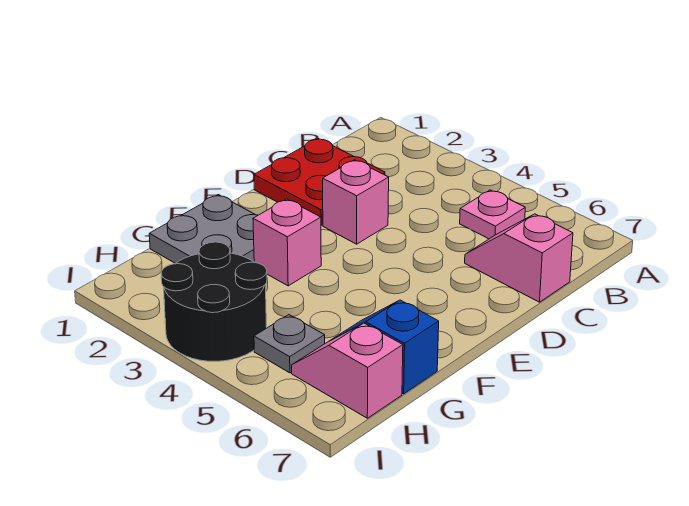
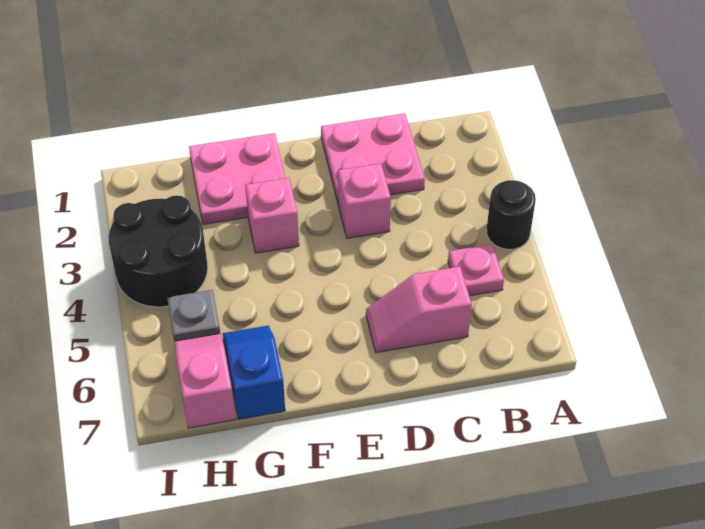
none -> black round brick A4 level 1
red plate C1:D2 level 1 -> pink plate C1:D2 level 1
pink slope C6:C7 level 1 top 7 -> pink slope C6:D6 level 1 top C
grey plate F1:G2 level 1 -> pink plate F1:G2 level 1

